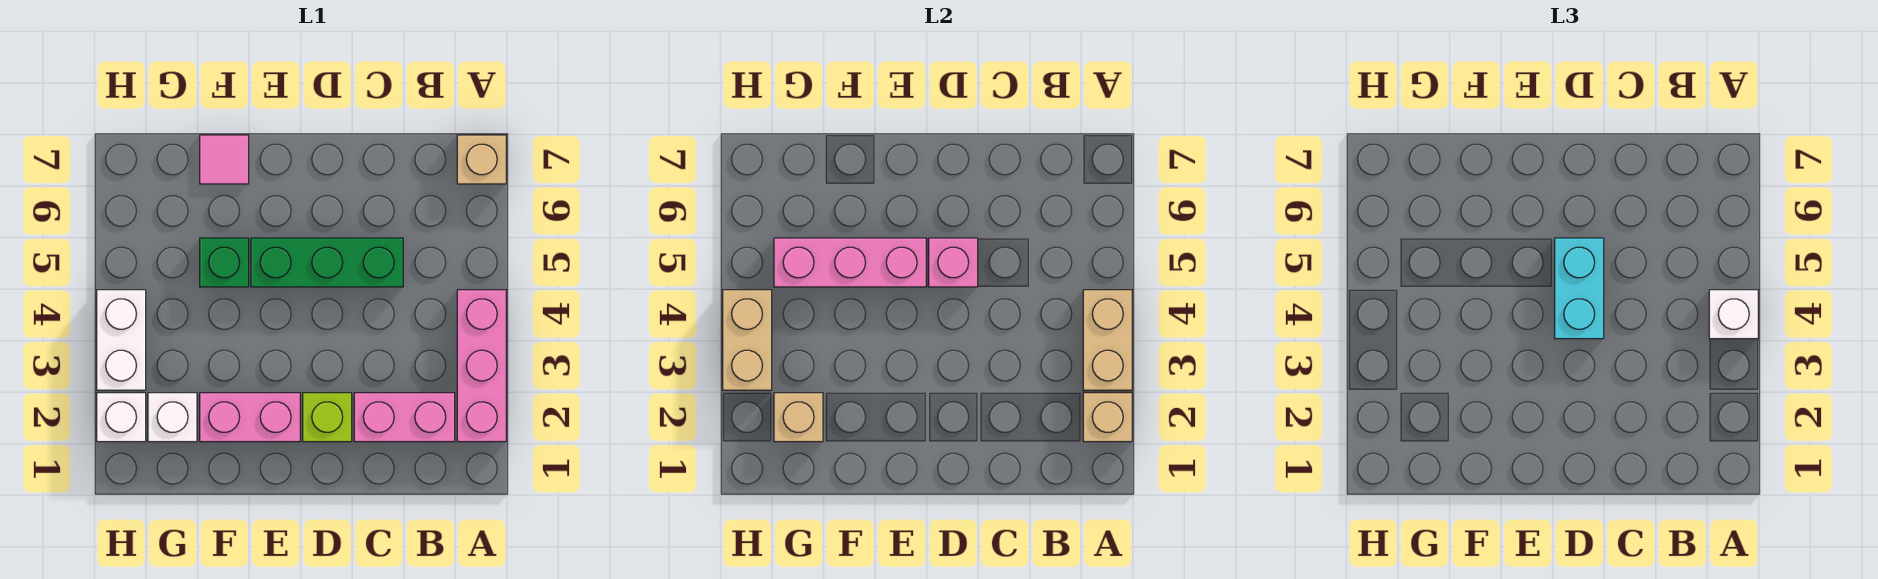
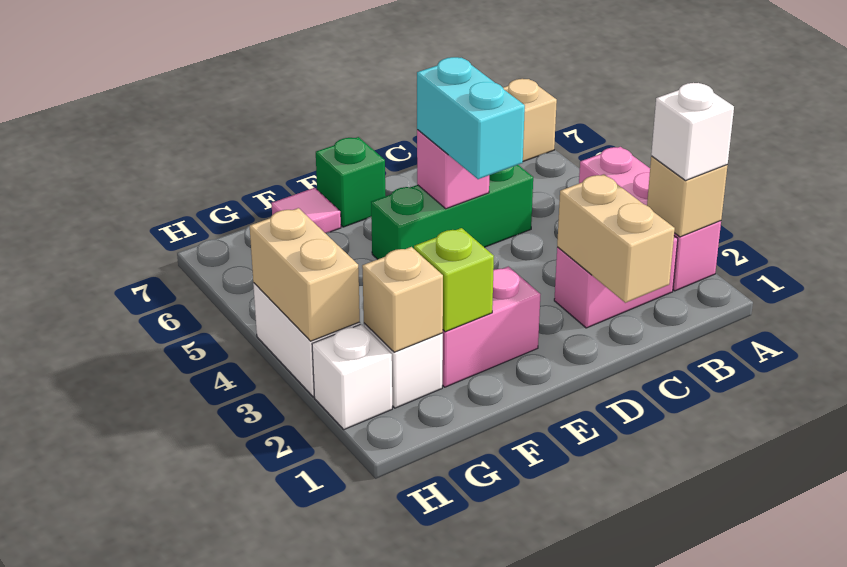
tan brick A3:A4 level 2 -> tan brick C1:C2 level 2
white brick A4 level 3 -> white brick A2 level 3
lime brick D2 level 1 -> lime brick F2 level 2
pink brick E5:G5 level 2 -> none
green brick F5 level 1 -> green brick E7 level 1

